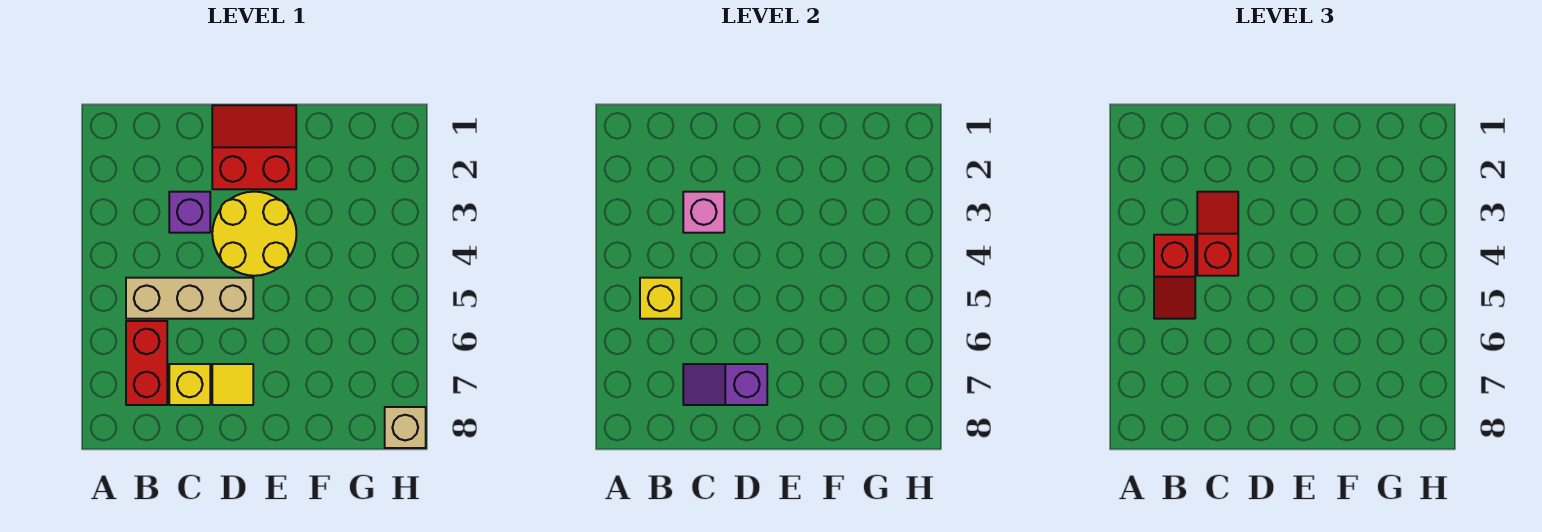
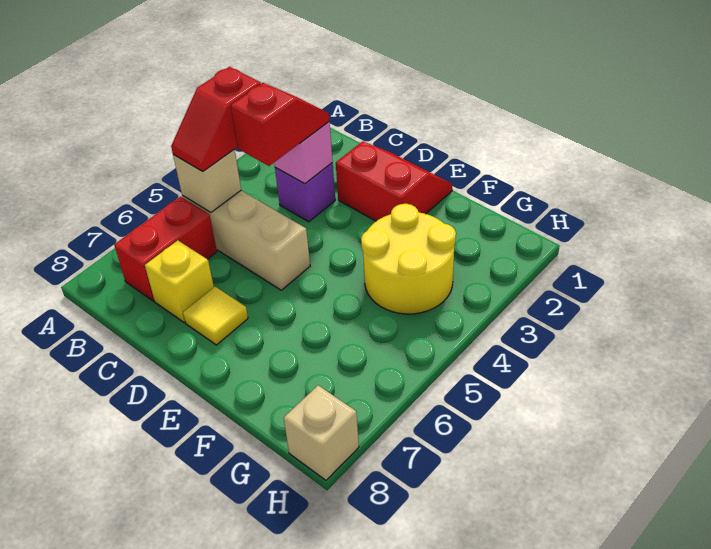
yellow brick B5 level 2 -> tan brick B5 level 2
purple slope C7:D7 level 2 top D -> none
yellow round brick D3:E4 level 1 -> yellow round brick F3:G4 level 1

